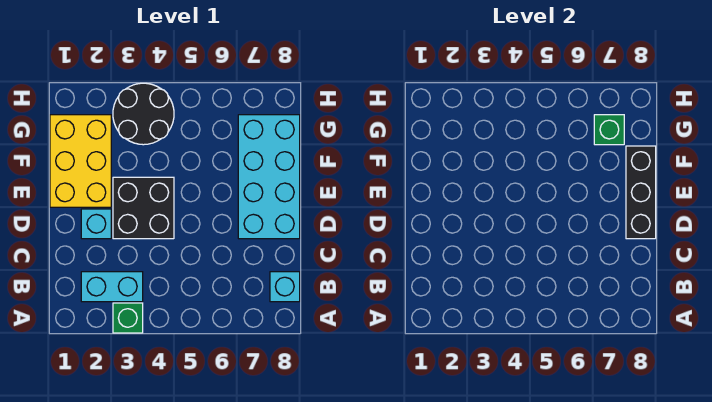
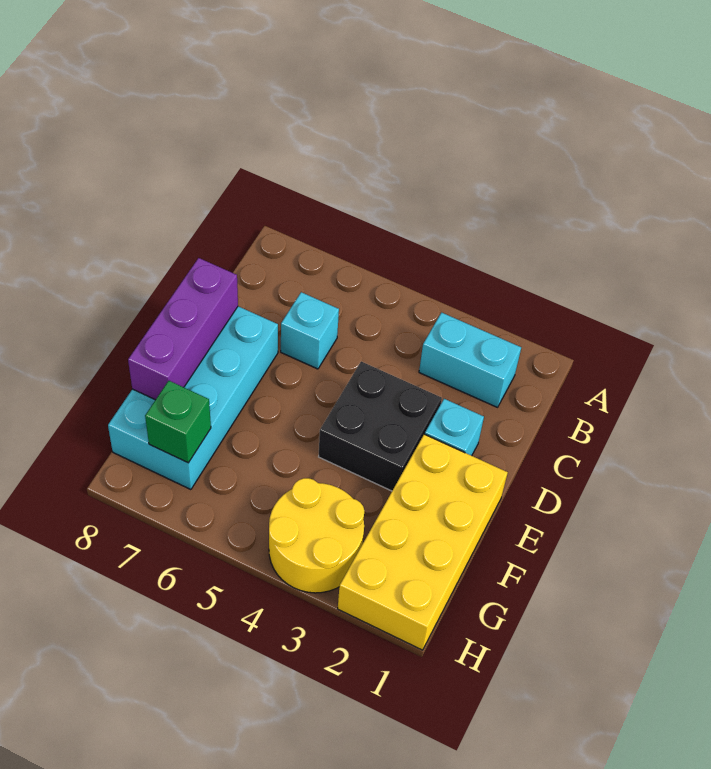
green brick A3 level 1 -> none
cyan brick B8 level 1 -> cyan brick C6 level 1
black brick D8:F8 level 2 -> purple brick D8:F8 level 2
yellow brick E1:G2 level 1 -> yellow brick E1:H2 level 1
black round brick G3:H4 level 1 -> yellow round brick G3:H4 level 1

